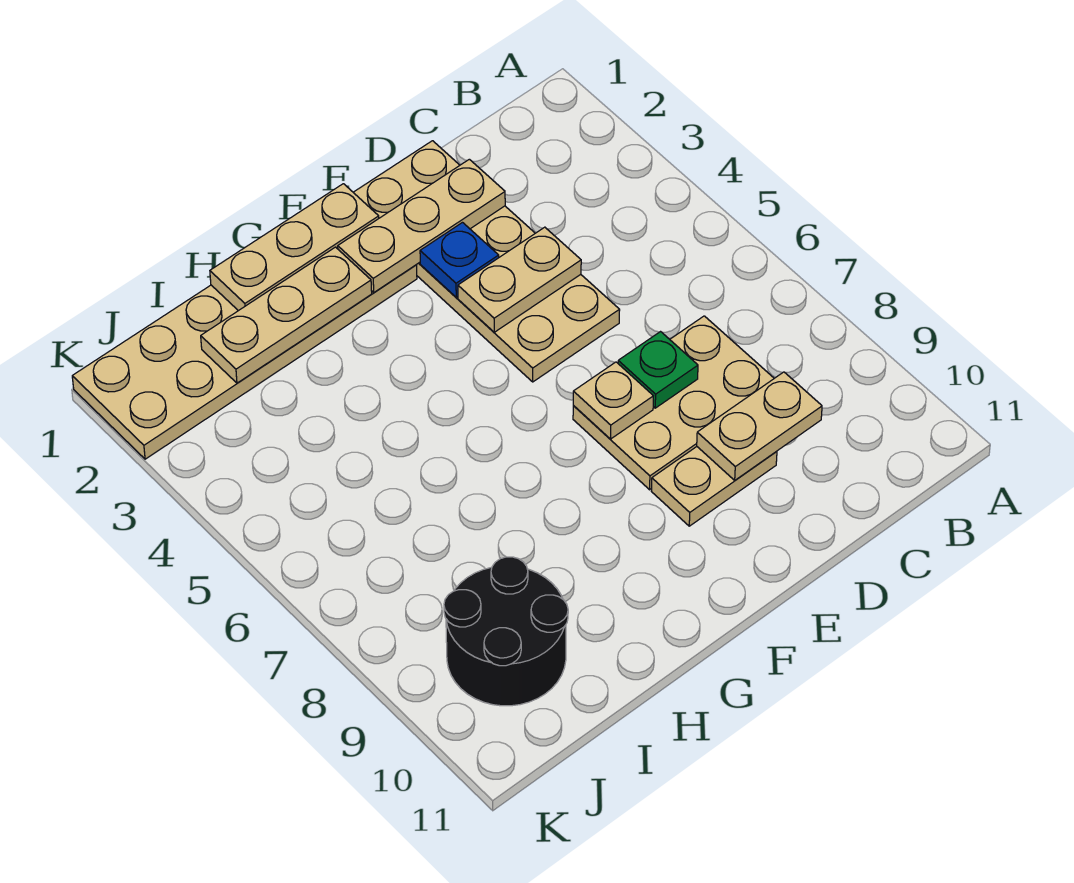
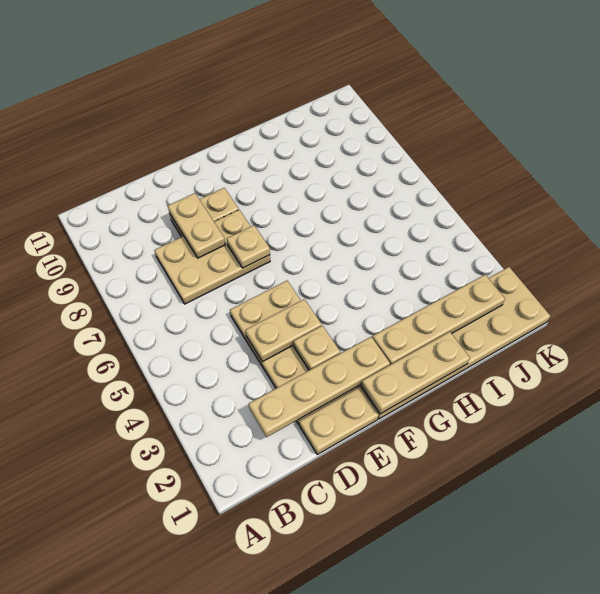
tan plate C9:D9 level 2 -> tan plate D8:D9 level 2
tan plate D2:F2 level 2 -> tan plate C2:F2 level 2
green plate D7 level 2 -> none
blue plate E3 level 2 -> tan plate E3 level 2
tan plate G2:I2 level 2 -> tan plate G2:J2 level 2
black round brick I9:J10 level 1 -> none

